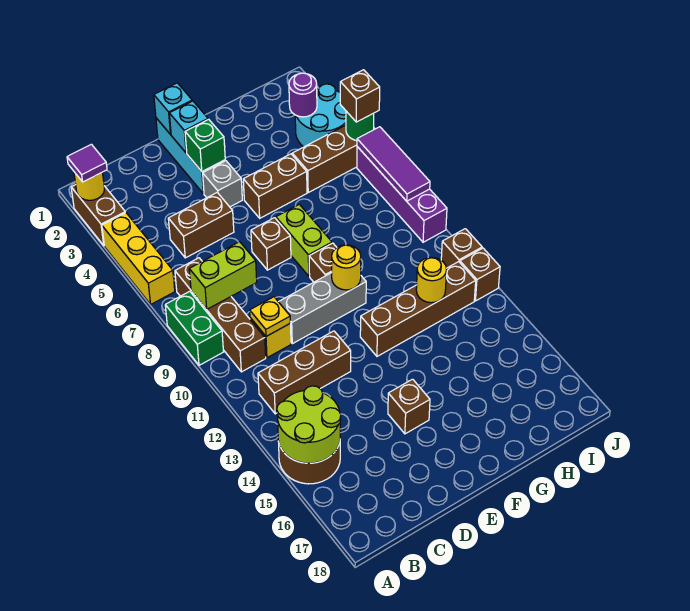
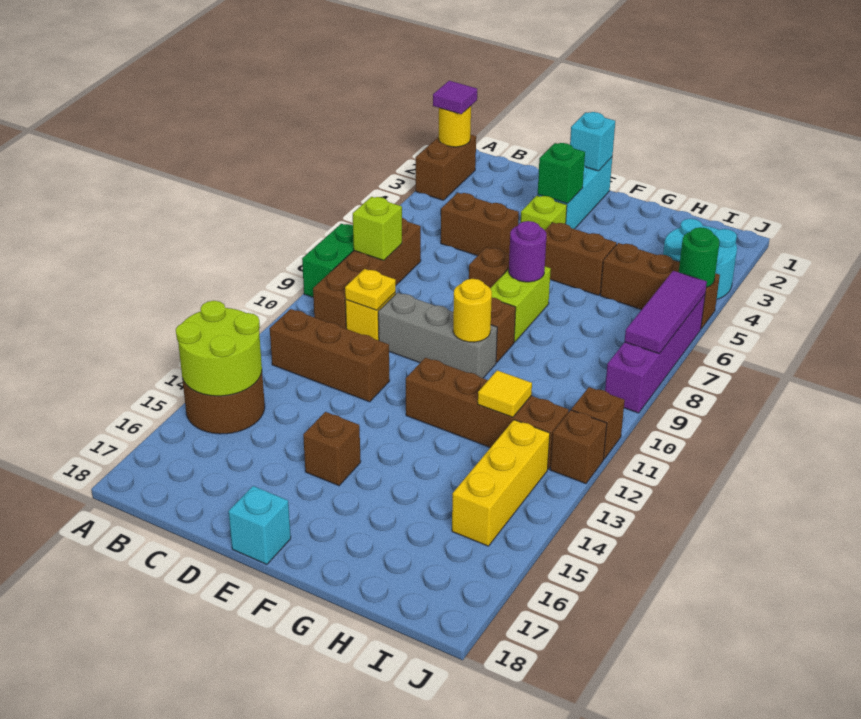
yellow brick A4:A6 level 1 -> yellow brick I13:I15 level 1
lime brick B8:C8 level 2 -> lime brick B8 level 2
cyan brick E2 level 2 -> cyan brick E18 level 1
grey brick E4 level 1 -> lime brick E4 level 1
yellow round brick H12 level 2 -> yellow tile H12 level 2
purple round brick I3 level 2 -> purple round brick F7 level 2
brown brick J5 level 3 -> none

